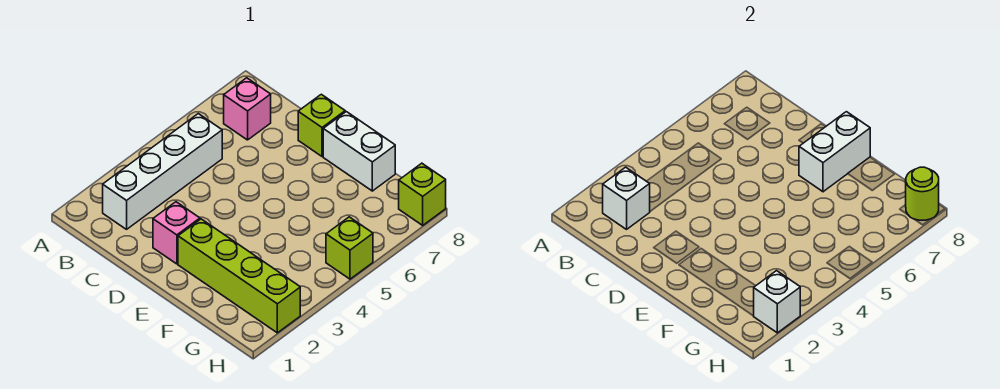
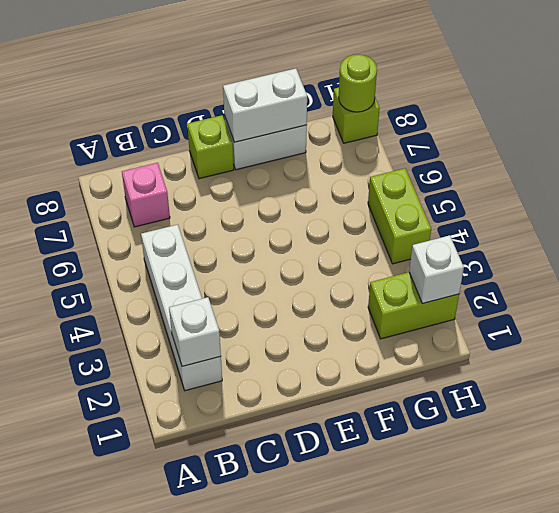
pink brick D2 level 1 -> none
lime brick E2:H2 level 1 -> lime brick G2:H2 level 1
white brick E7:E8 level 2 -> white brick E8:F8 level 2
lime brick H5 level 1 -> lime brick H4:H5 level 1

